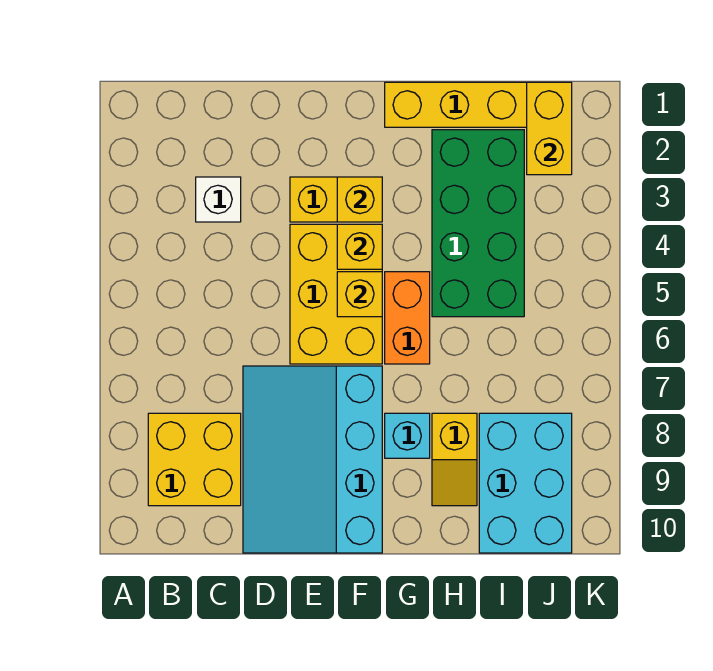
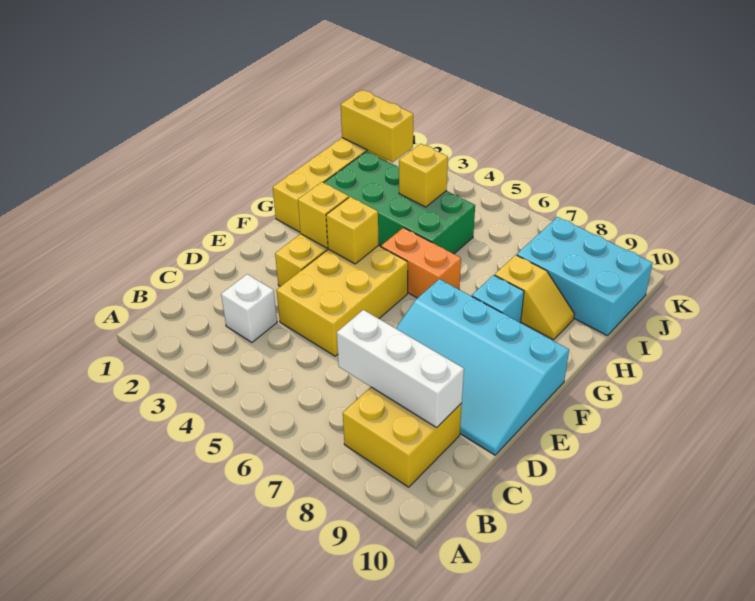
none -> white brick C7:C9 level 2
yellow brick E4:F6 level 1 -> yellow brick D4:F5 level 1
yellow brick F5 level 2 -> yellow brick I4 level 2

